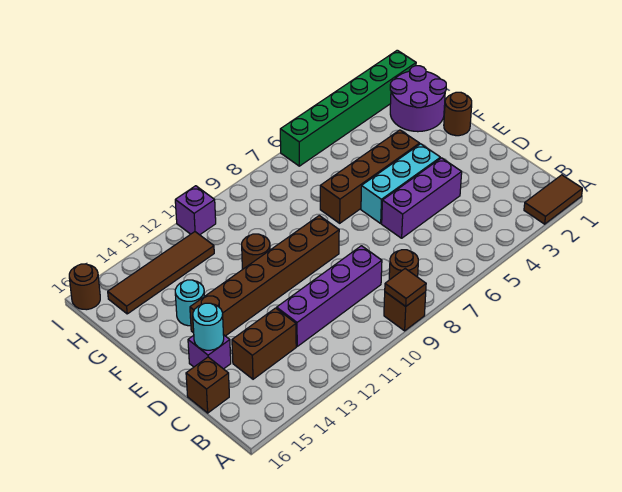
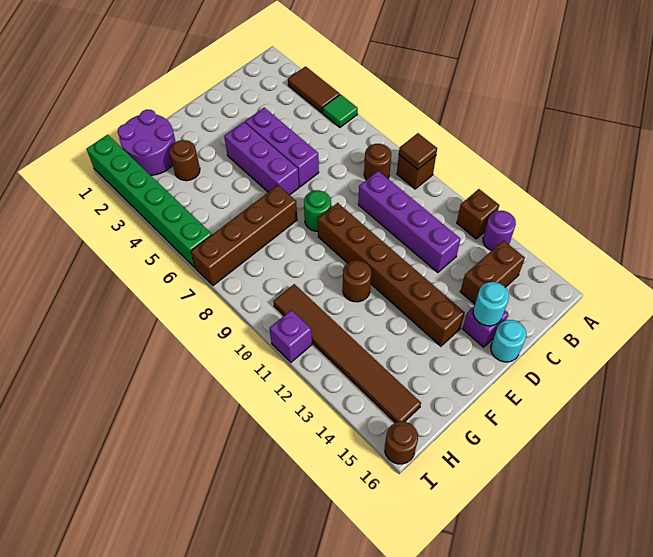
brown tile A1:A2 level 1 -> brown tile A3:A4 level 1
none -> green tile A5 level 1
none -> purple round brick A13 level 1
brown brick C13:C14 level 1 -> brown brick B14:C14 level 1
brown brick C16 level 1 -> brown brick A12 level 1
cyan brick E4:E6 level 1 -> purple brick E4:E6 level 1
none -> green round brick E8 level 1
brown round brick F1 level 1 -> brown round brick G3 level 1
brown brick F4:F7 level 1 -> brown brick F7:I7 level 1
cyan round brick F14 level 1 -> cyan round brick D16 level 1
brown tile H12:H15 level 1 -> brown tile H10:H15 level 1

